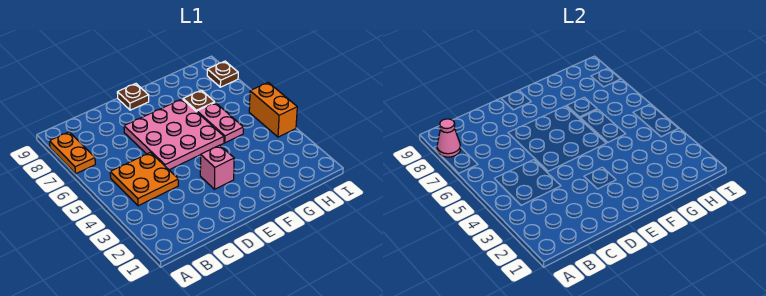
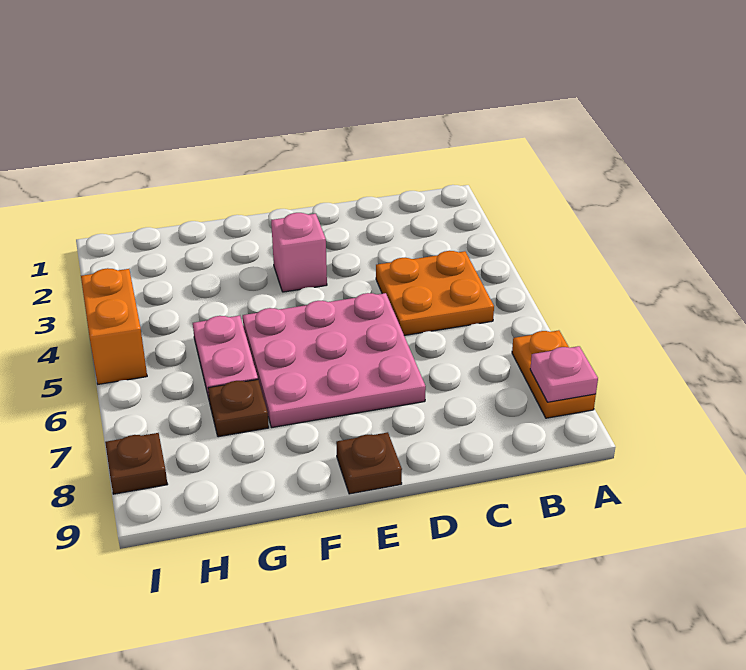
pink cone A8 level 2 -> pink plate A8 level 2

